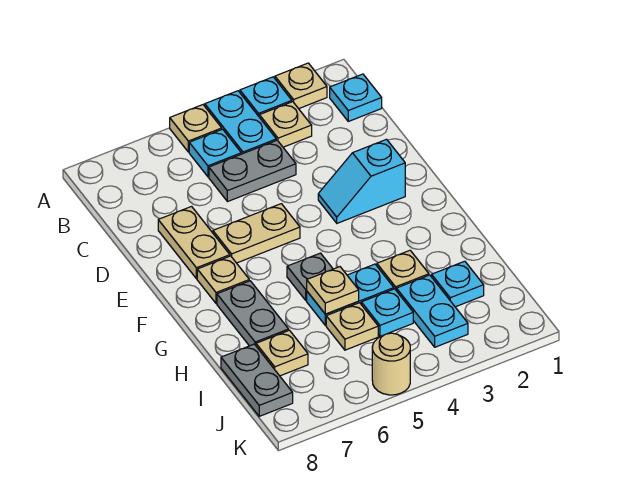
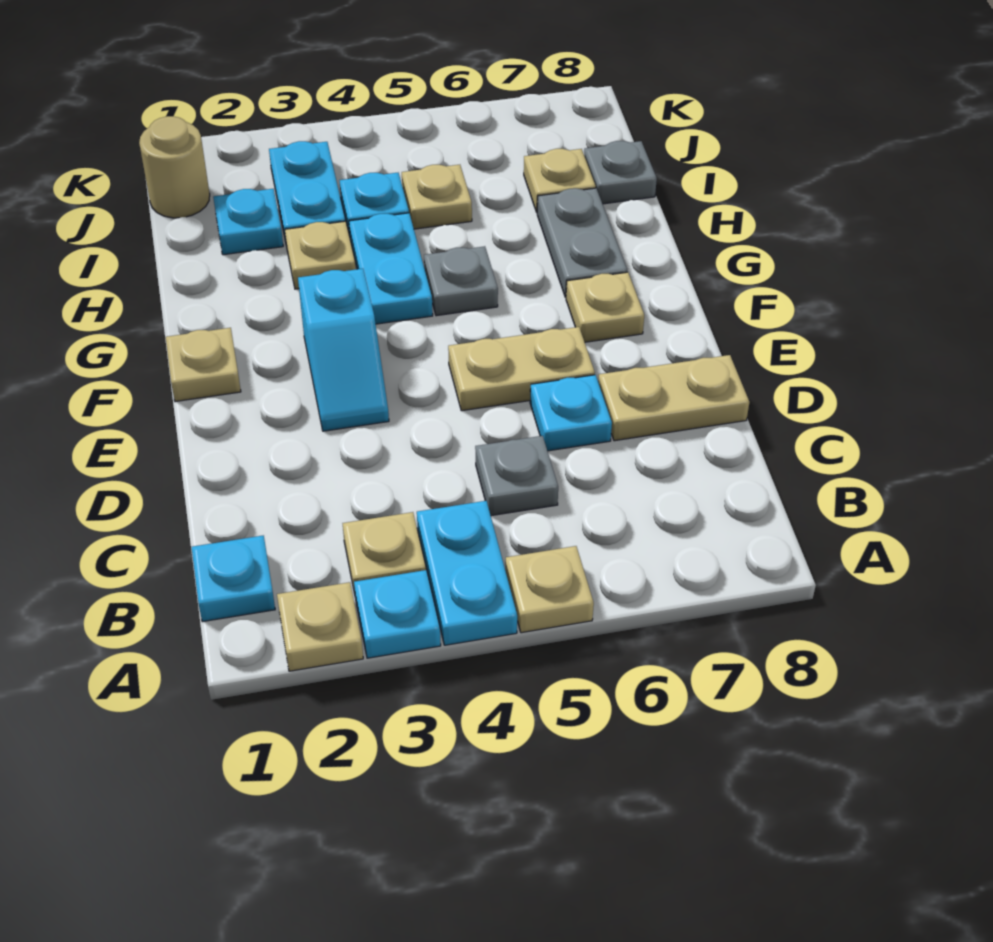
cyan plate B5 level 1 -> cyan plate D6 level 1
grey plate C4:C5 level 1 -> grey plate C5 level 1
tan plate D7:E7 level 1 -> tan plate D7:D8 level 1
cyan slope E2:E3 level 1 top 2 -> cyan slope E3:F3 level 1 top F
cyan plate H4:H5 level 1 -> cyan plate G4:H4 level 1
tan plate H5 level 2 -> tan plate F1 level 1
grey plate I8:J8 level 1 -> grey plate I8 level 1
tan round brick K5 level 1 -> tan round brick J1 level 1

